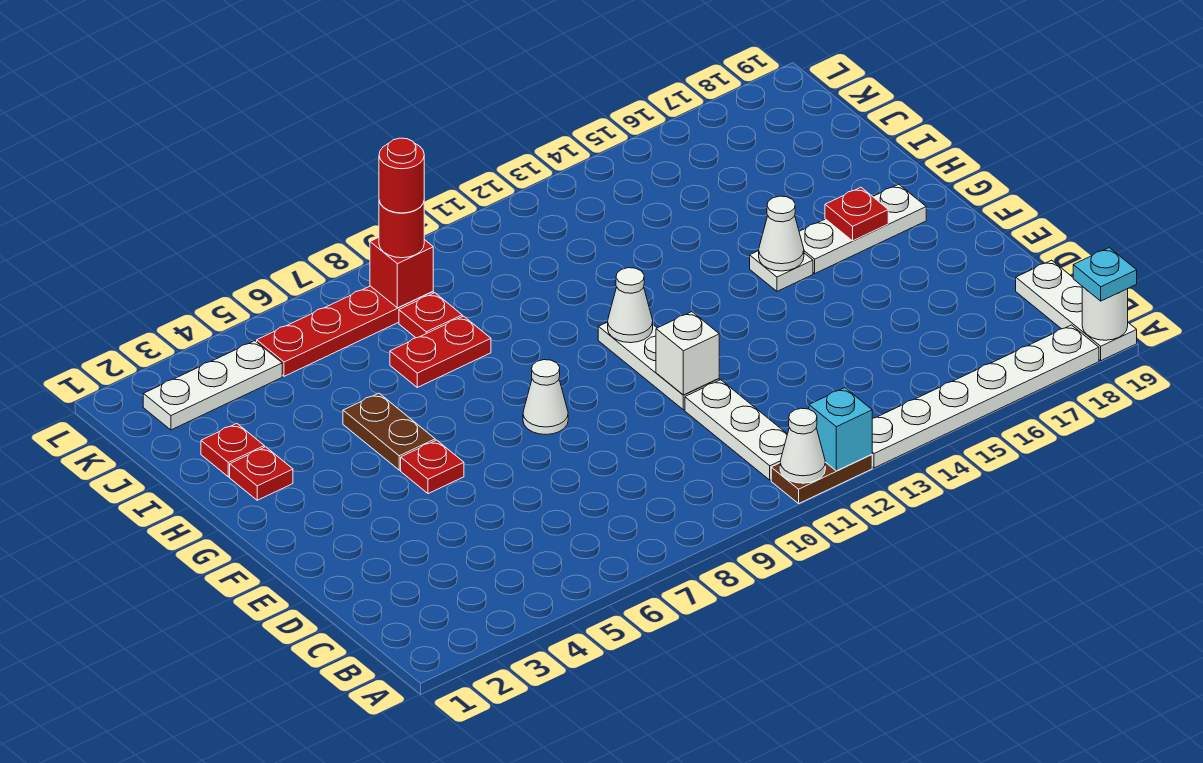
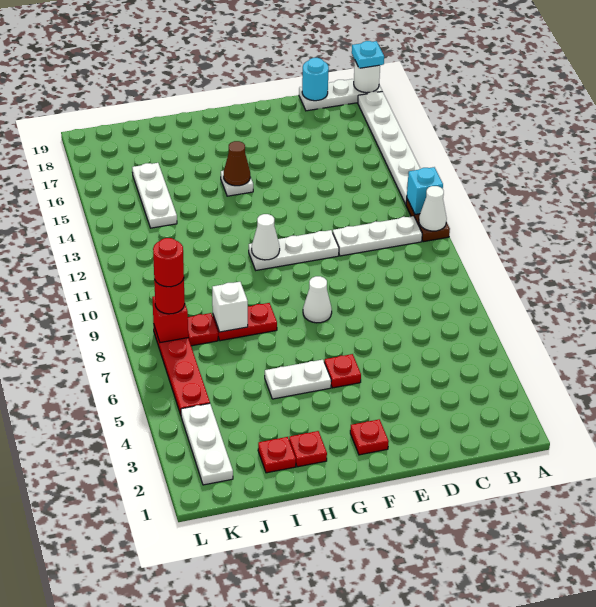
none -> cyan round brick C19 level 2
white brick E11 level 2 -> white brick I8 level 2
brown plate G5:H5 level 1 -> white plate G5:H5 level 1
white cone G15 level 2 -> brown cone G15 level 2
white plate G16:G18 level 1 -> white plate J14:J16 level 1
red plate G17 level 2 -> red plate F2 level 1
red plate I7:I8 level 1 -> red plate H8:I8 level 1

